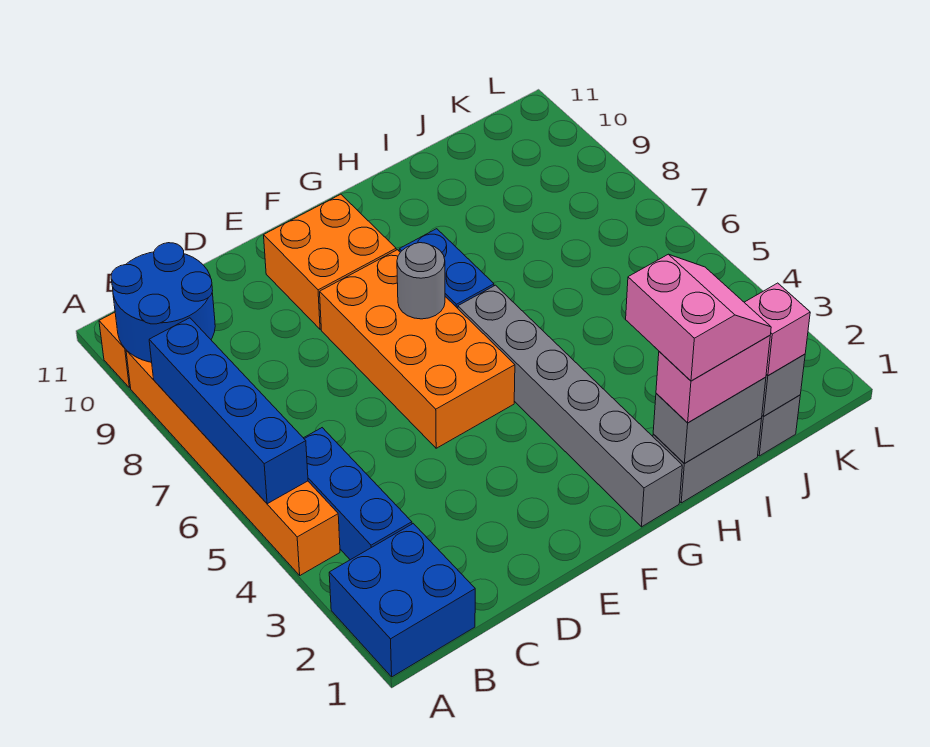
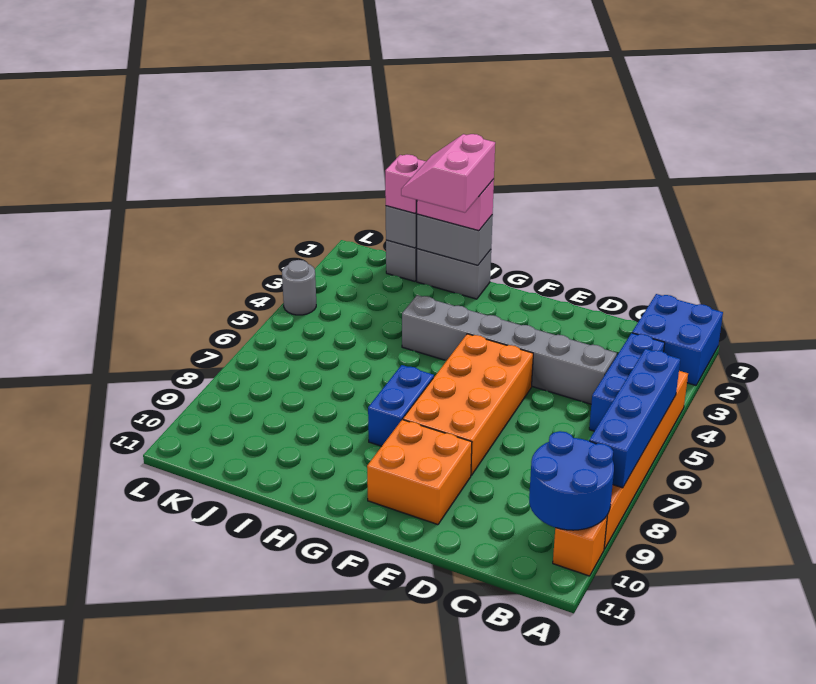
grey round brick F7 level 2 -> grey round brick L4 level 1
grey brick G1:G6 level 1 -> grey brick C4:H4 level 1

